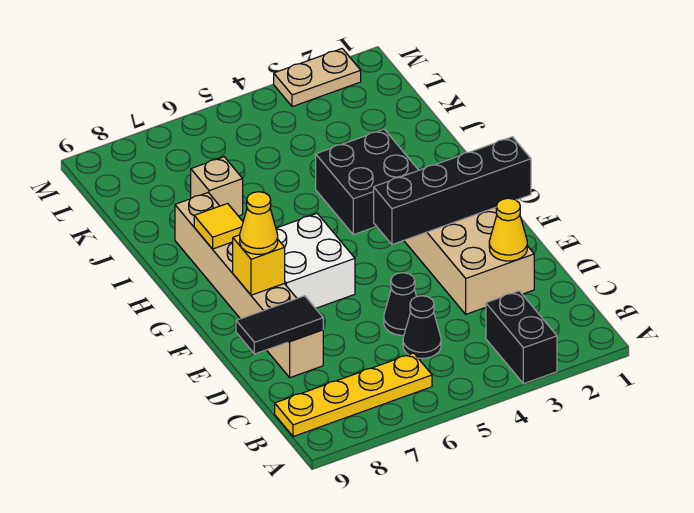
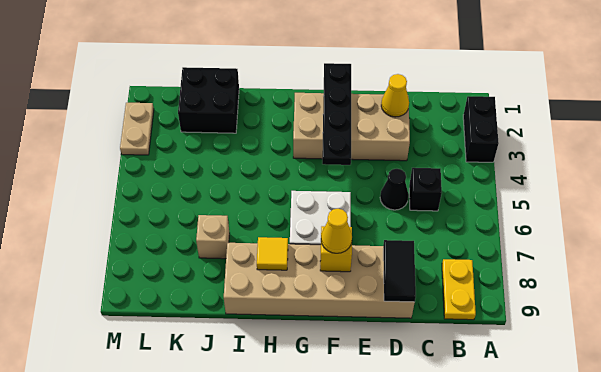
black brick A3:B3 level 1 -> black brick A2:A3 level 1
yellow plate B6:B9 level 1 -> yellow plate B8:B9 level 1
black cone C5 level 1 -> black brick C5 level 1
tan brick D8:I8 level 1 -> tan brick D8:I9 level 1
black brick F1:F4 level 2 -> black plate F1:F4 level 2
black brick H3:I4 level 1 -> black brick J1:K2 level 1

